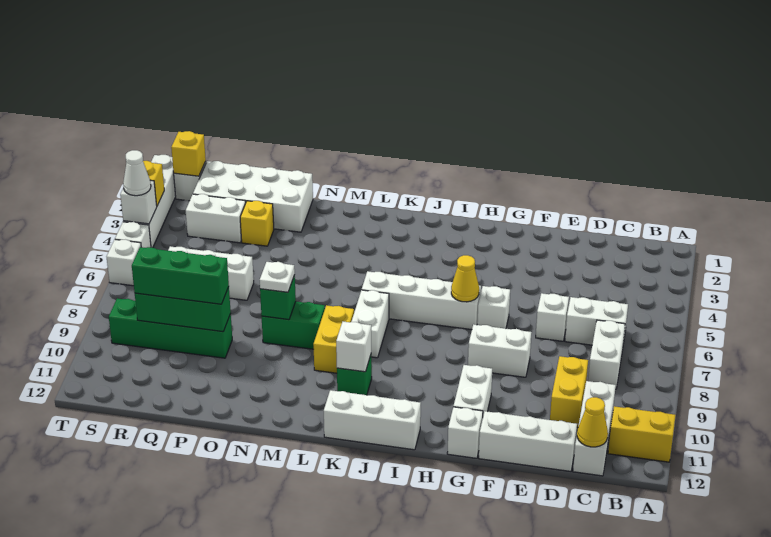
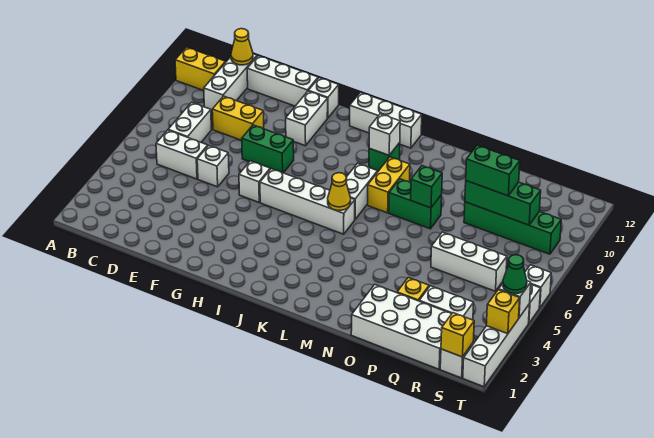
yellow brick D9:D10 level 1 -> yellow brick D9:E9 level 1
white brick F8:G8 level 1 -> green brick F8:G8 level 1
yellow cone H6 level 2 -> yellow cone K6 level 2
white plate N8 level 3 -> none
green brick P9:R9 level 3 -> green brick P9:Q9 level 3
white cone T4 level 3 -> green cone T4 level 3

